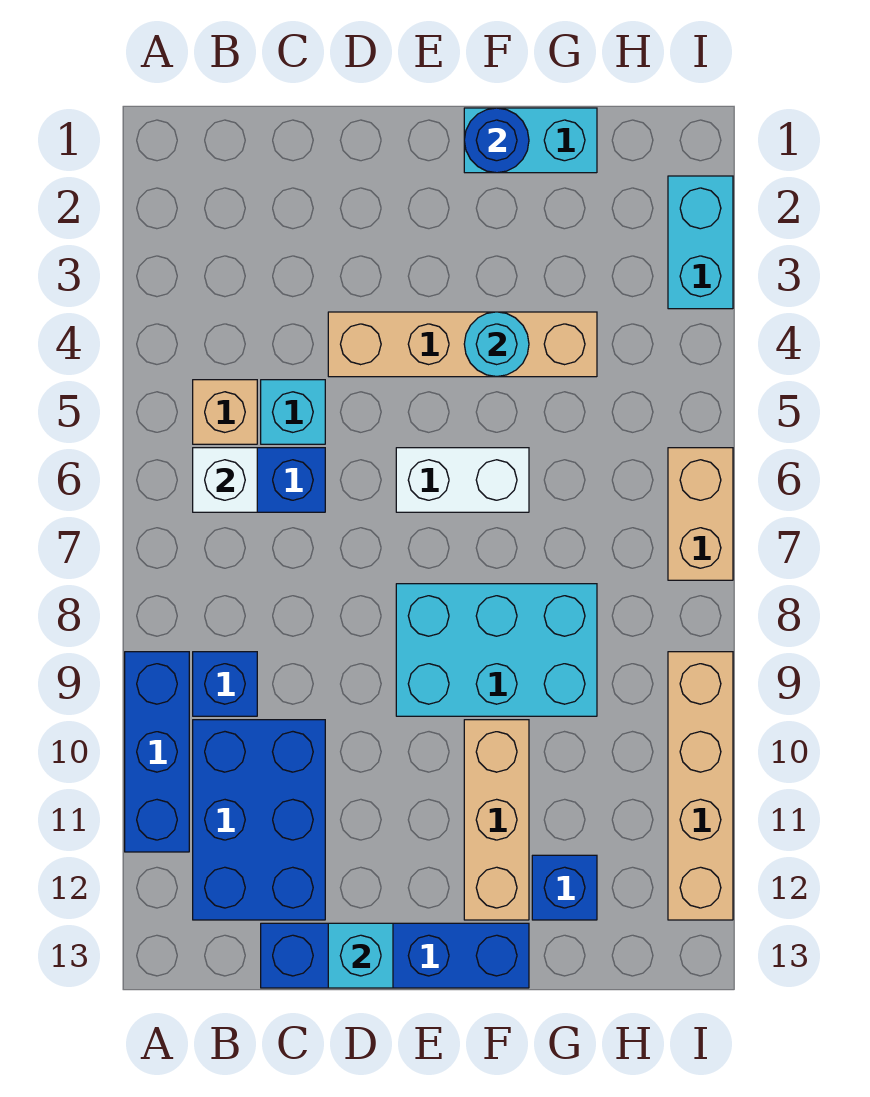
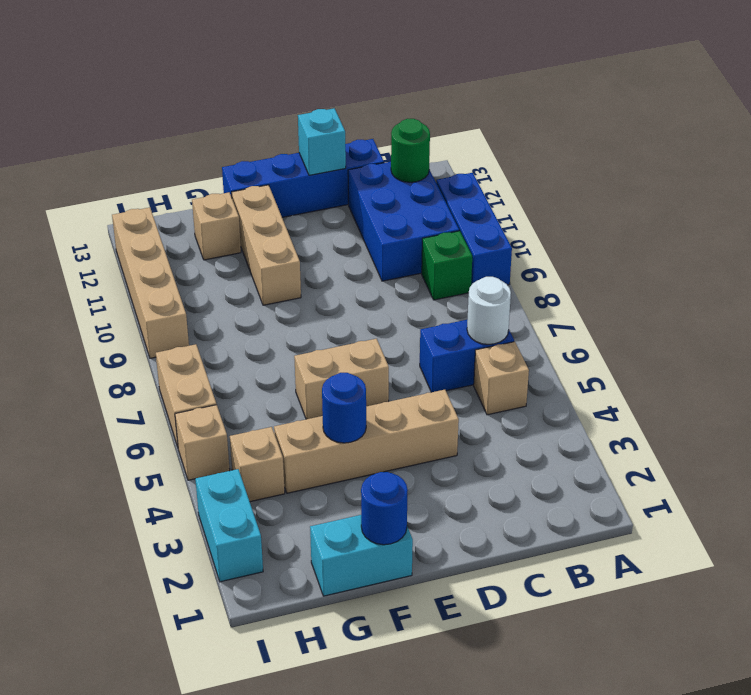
white brick B6 level 2 -> white round brick B6 level 2
blue brick B9 level 1 -> green brick B9 level 1
none -> green round brick B12 level 2
cyan brick C5 level 1 -> none
white brick E6:F6 level 1 -> tan brick E6:F6 level 1
cyan brick E8:G9 level 1 -> none
cyan round brick F4 level 2 -> blue round brick F4 level 2
blue brick G12 level 1 -> tan brick G12 level 1
none -> tan brick H4 level 1
none -> tan brick I5 level 1

